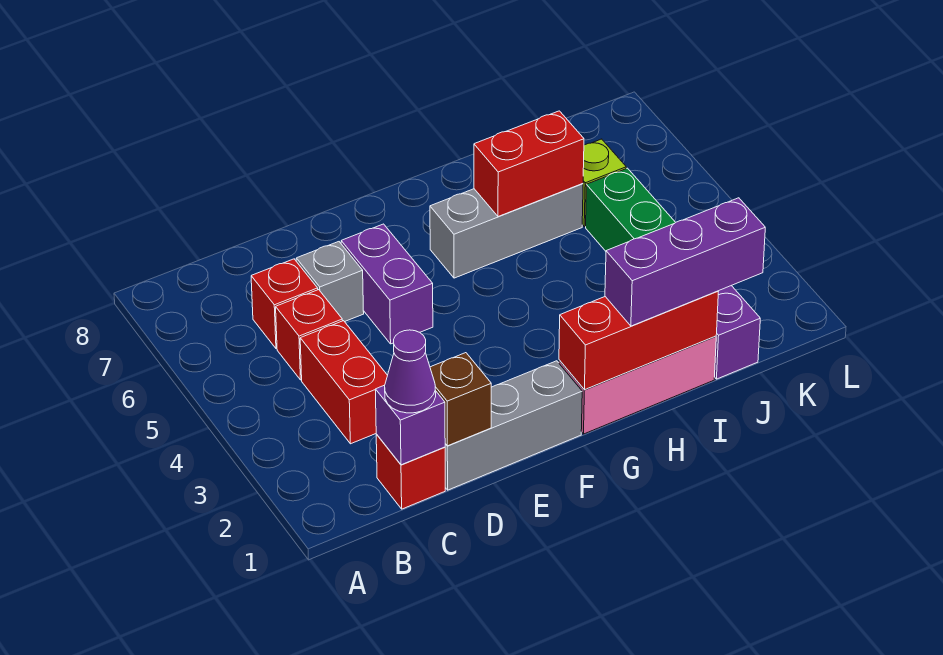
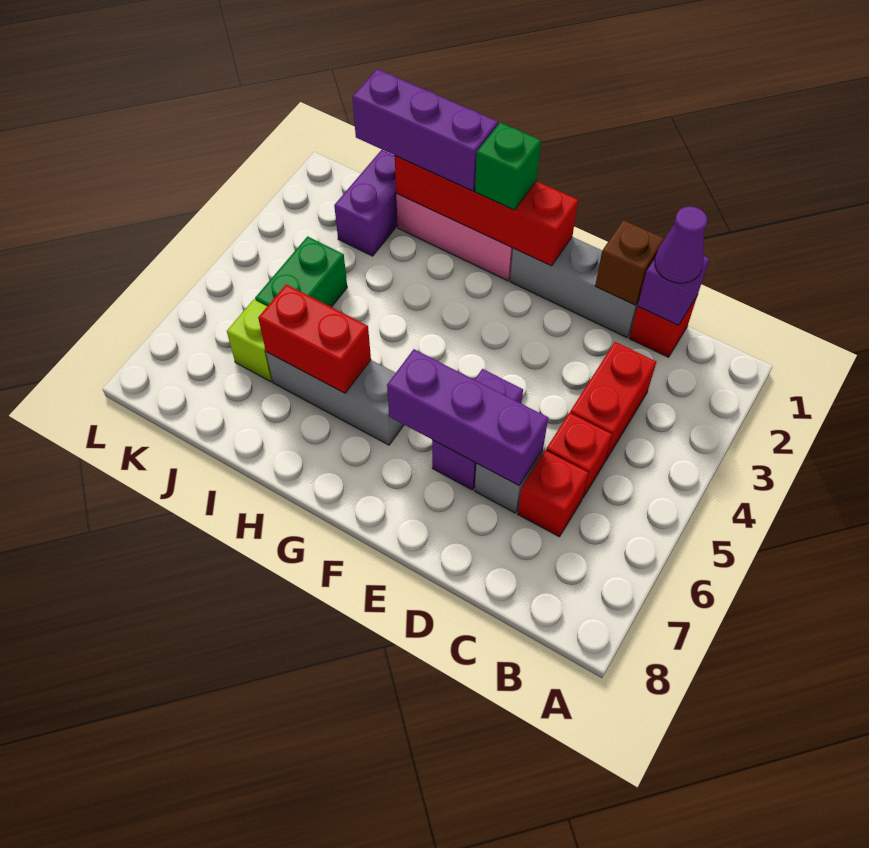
none -> purple brick D6:F6 level 2
red brick G1:I1 level 2 -> red brick F1:I1 level 2
none -> green brick G1 level 3

